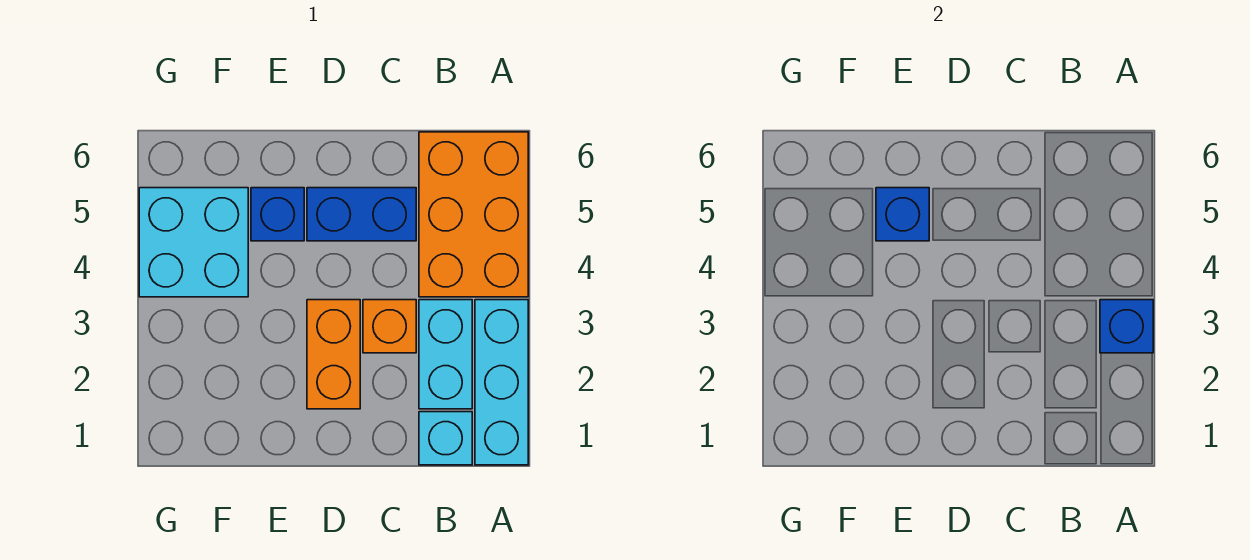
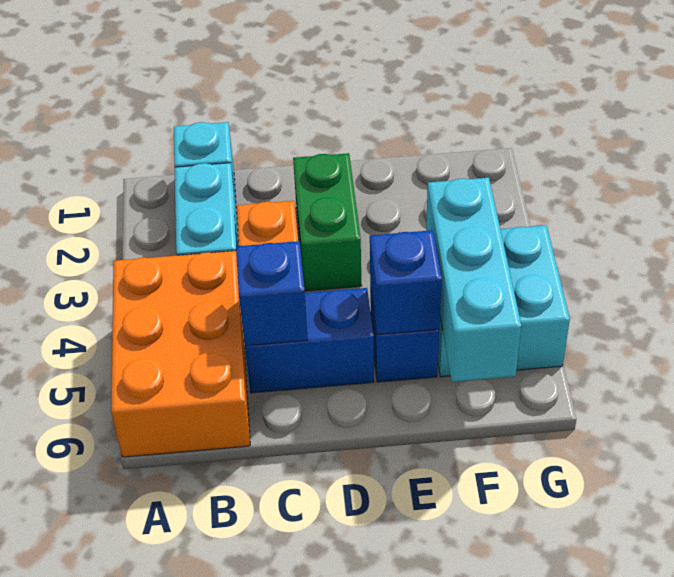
cyan brick A1:A3 level 1 -> cyan brick F4:F6 level 2
blue brick A3 level 2 -> blue brick C5 level 2
orange brick D2:D3 level 1 -> green brick D2:D3 level 1

